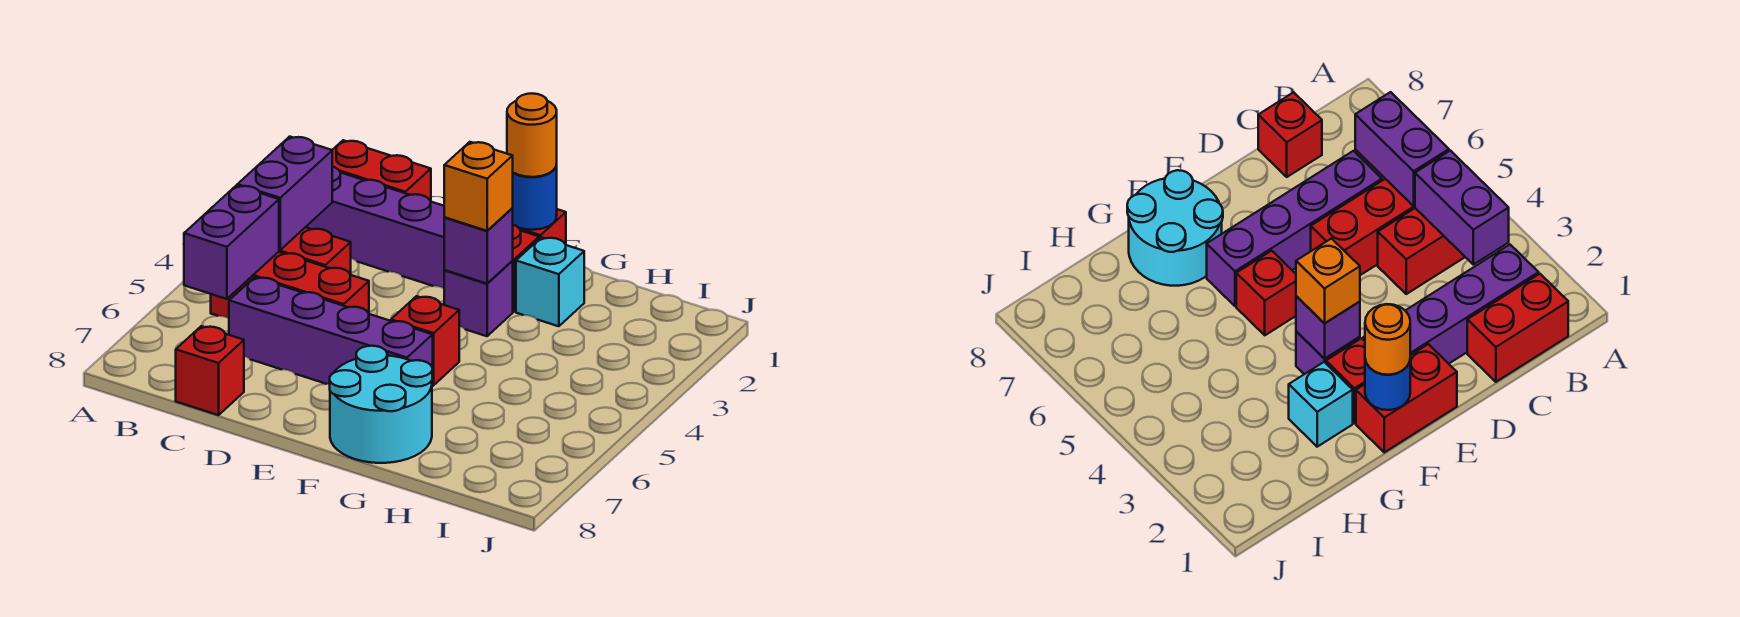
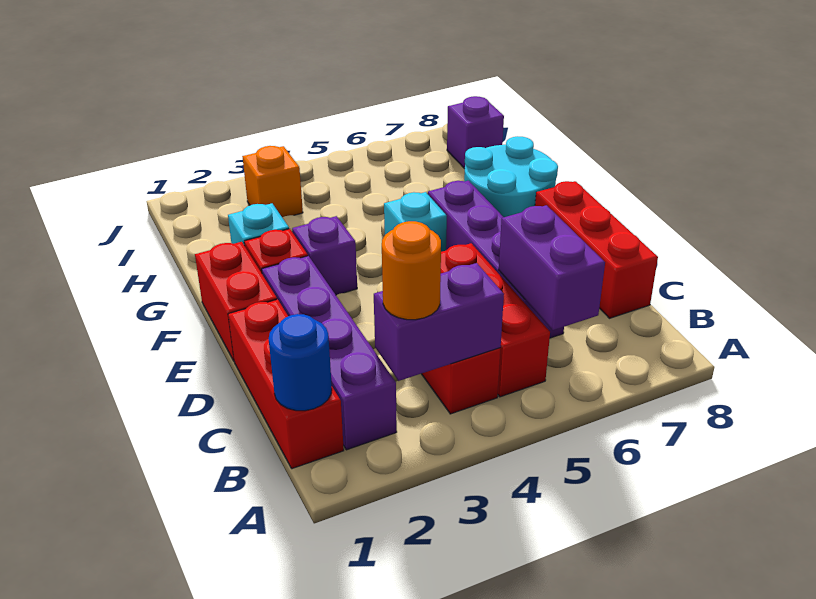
red brick B1:C1 level 1 -> red brick B1:D1 level 1
purple brick B5:B6 level 2 -> purple brick B6:C6 level 2
red brick C8 level 1 -> red brick C8:E8 level 1
blue round brick F1 level 2 -> blue round brick B1 level 2
orange round brick F1 level 3 -> orange round brick B3 level 3
purple brick F3 level 2 -> purple brick I8 level 1
orange brick F3 level 3 -> orange brick I3 level 1
red brick F5 level 1 -> cyan brick F5 level 1

